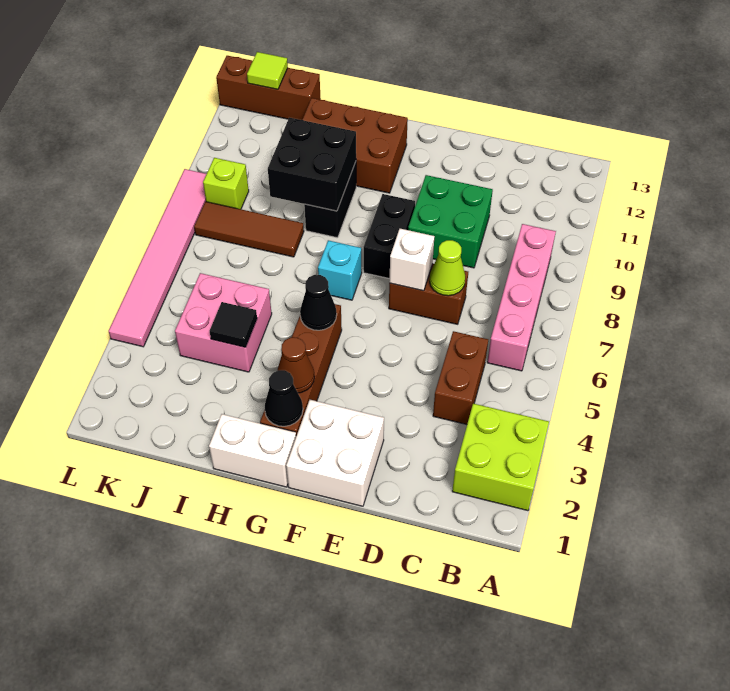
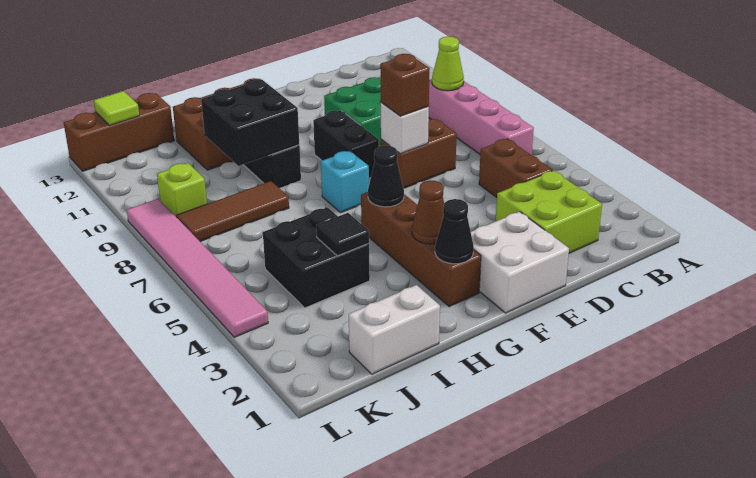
lime brick A2:B3 level 1 -> lime brick C2:D3 level 1
lime cone D7 level 2 -> lime cone B9 level 2
none -> brown brick E7 level 3
white brick G1:H1 level 1 -> white brick I1:J1 level 1
pink brick I4:J5 level 1 -> black brick I4:J5 level 1

